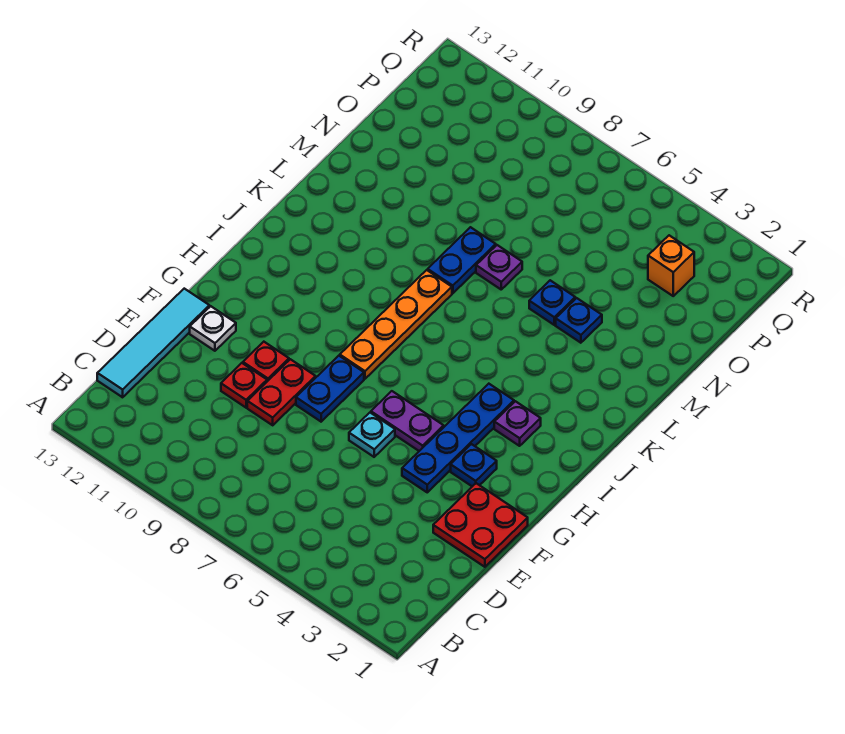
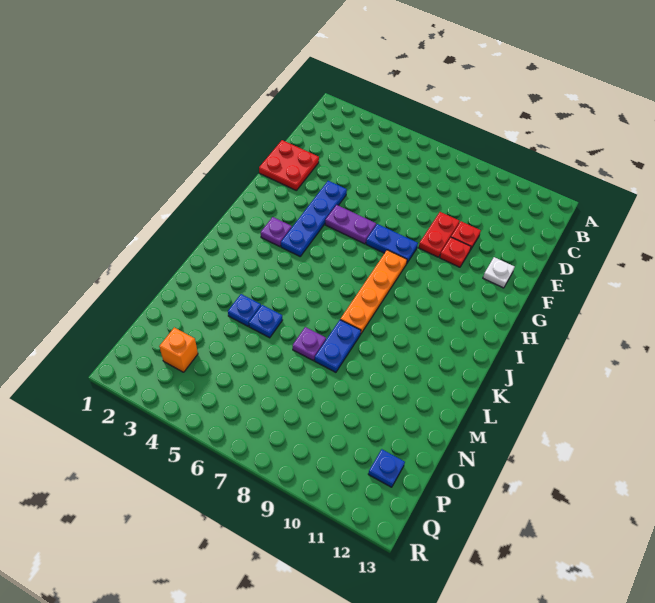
cyan tile C13:F13 level 1 -> none
cyan plate F6 level 1 -> none
blue plate F8:G8 level 1 -> blue plate G7:G8 level 1
blue plate G3 level 1 -> blue plate P12 level 1

